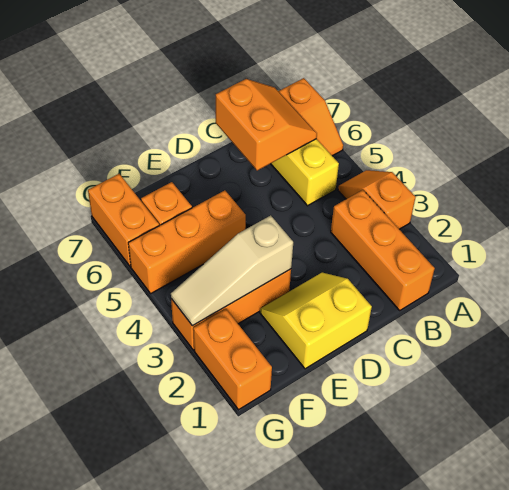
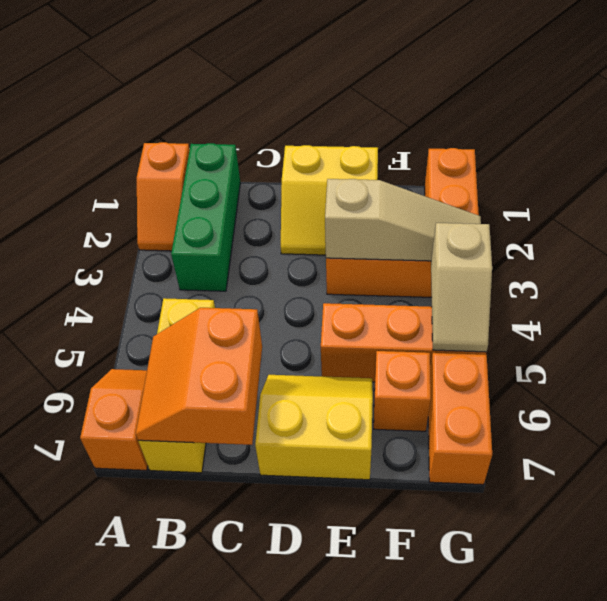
orange slope A3:A4 level 1 top 3 -> orange slope A1:A2 level 1 top 1
orange brick B1:B3 level 1 -> green brick B1:B3 level 1
none -> yellow slope D6:E7 level 1 top 7
none -> tan slope G4:G5 level 2 top 4

